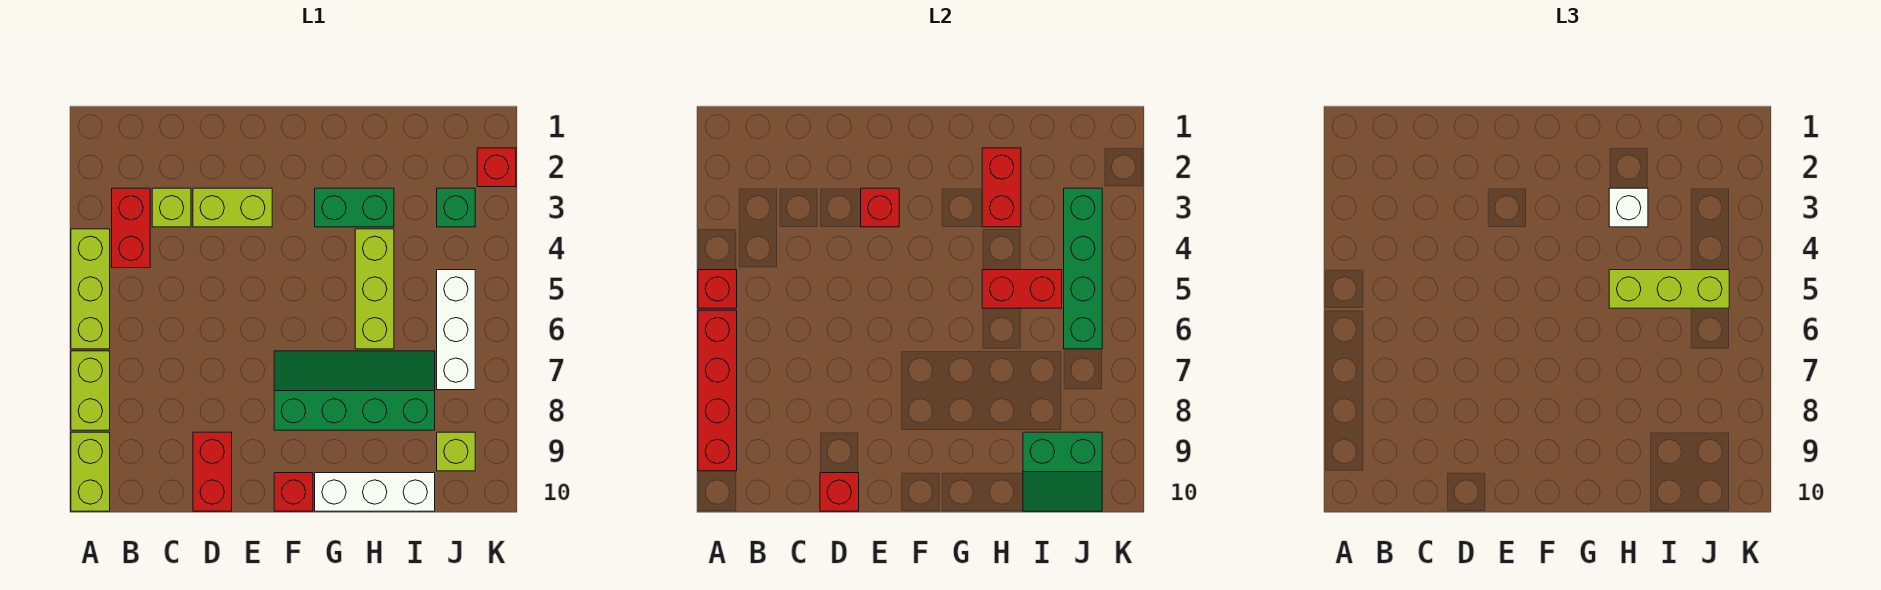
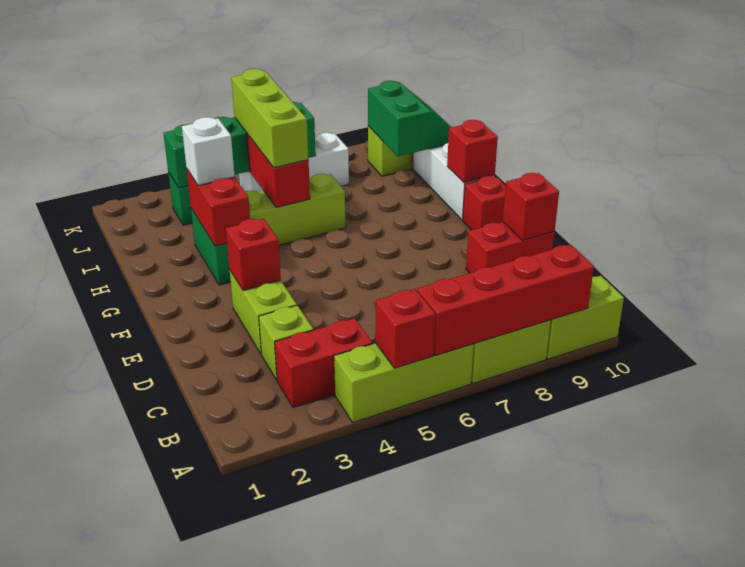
green slope F7:I8 level 1 top 8 -> none
red brick H2:H3 level 2 -> red brick G3:H3 level 2
red brick K2 level 1 -> red brick G10 level 2

